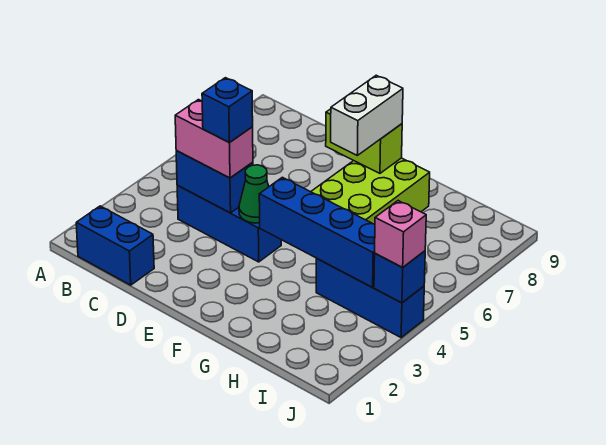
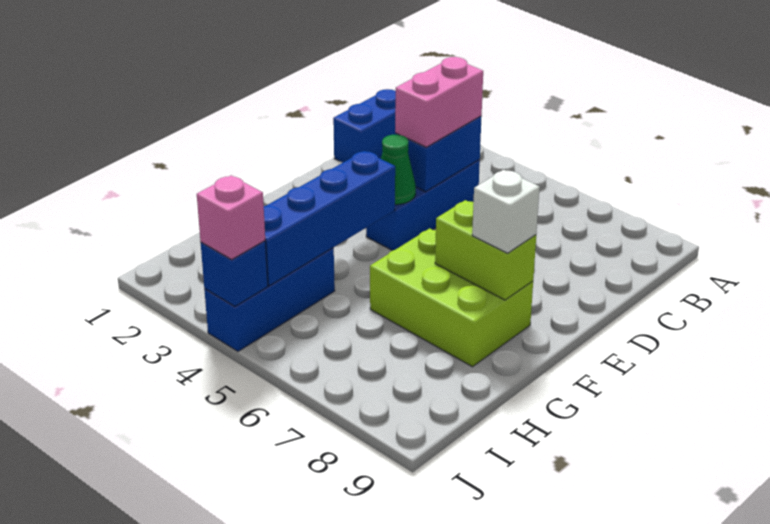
blue brick D4 level 4 -> none
lime brick E8:F8 level 2 -> lime brick F7:F8 level 2
white brick F7:F8 level 3 -> white brick F8 level 3

